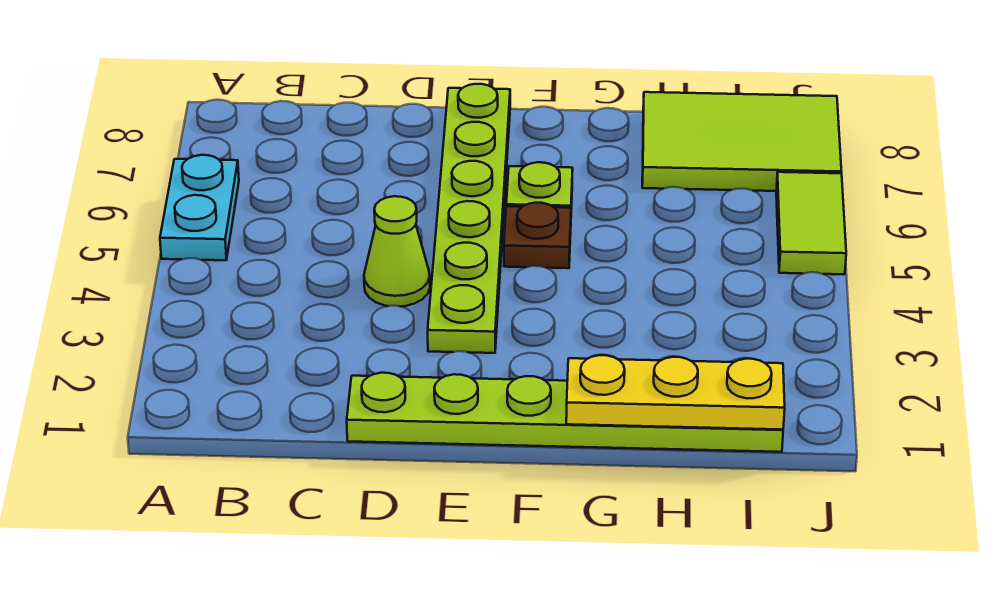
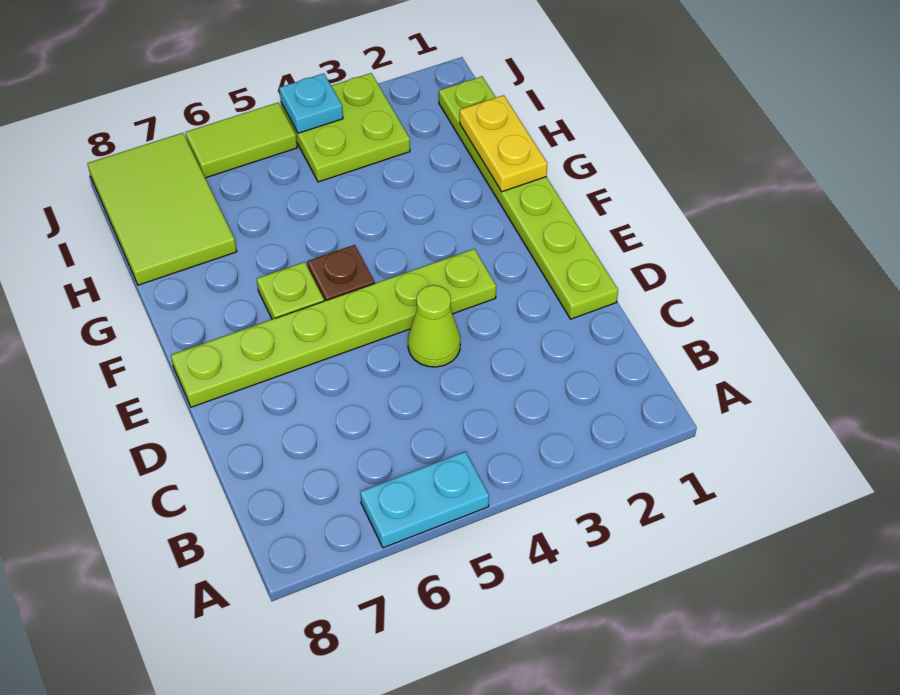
yellow plate G1:I1 level 2 -> yellow plate G1:H1 level 2
none -> lime plate I3:J4 level 1
none -> cyan plate J4 level 2

